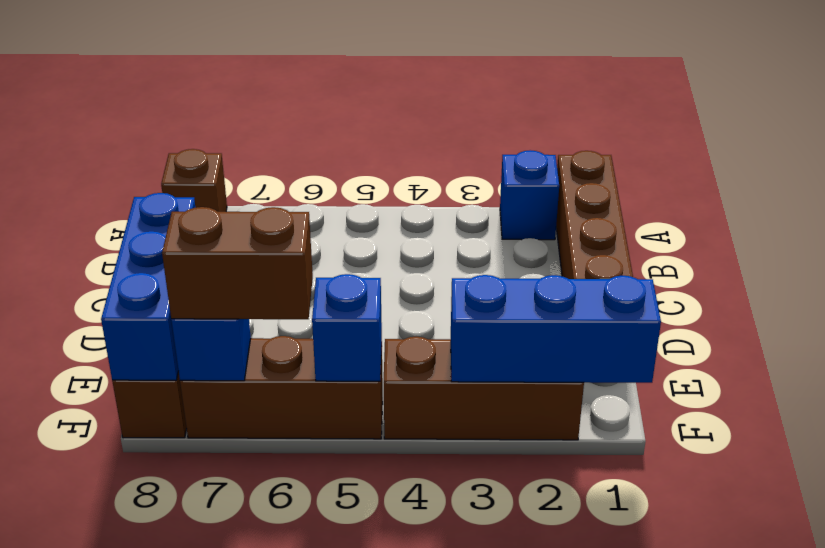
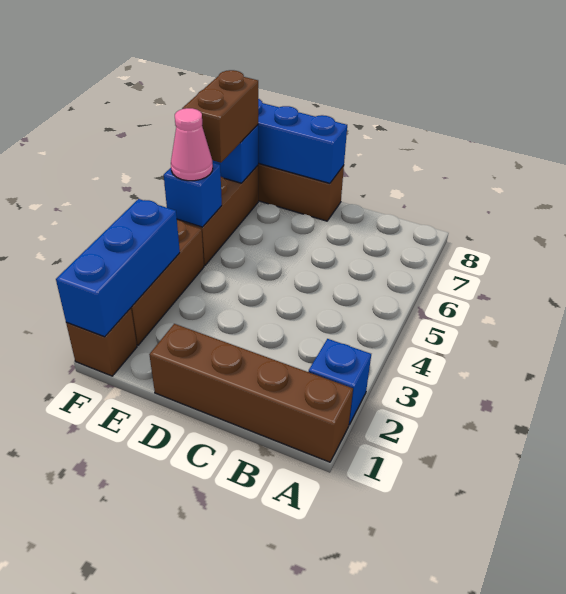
brown brick A8 level 1 -> brown brick F1 level 1
none -> pink cone F5 level 3

